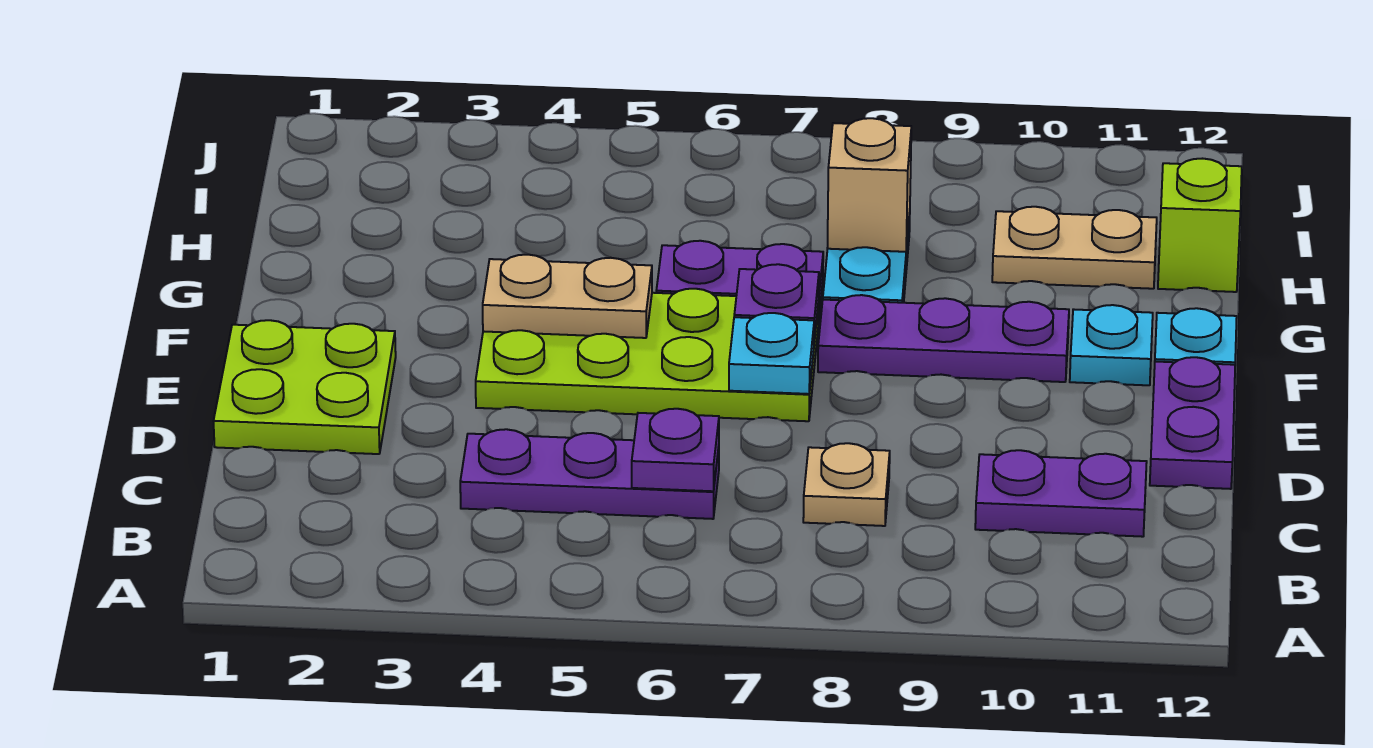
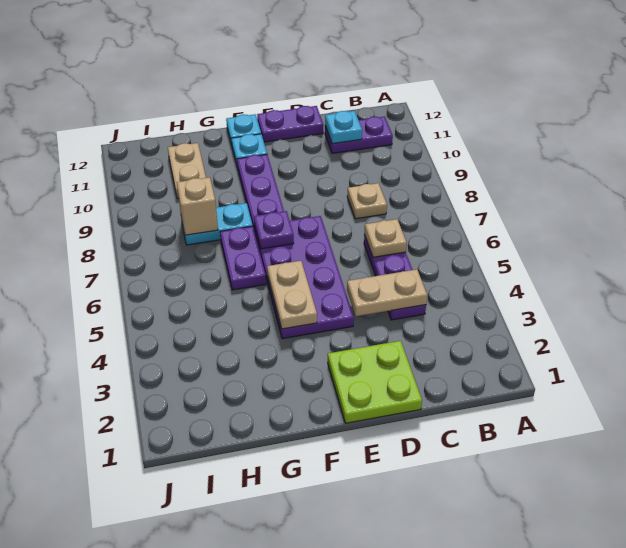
none -> tan plate C4:D4 level 2
purple plate C6 level 2 -> tan plate C6 level 2
purple plate C10:C11 level 1 -> purple plate B11:C11 level 1
lime plate E4:F7 level 1 -> purple plate E4:F7 level 1
cyan plate E7 level 2 -> cyan plate C11 level 2
lime brick H12 level 1 -> none

